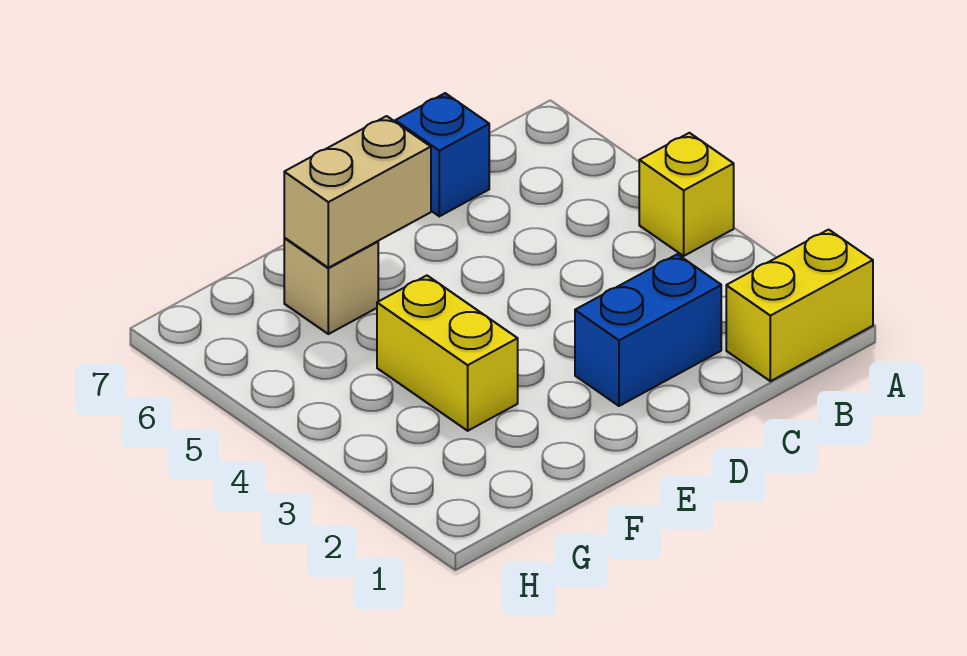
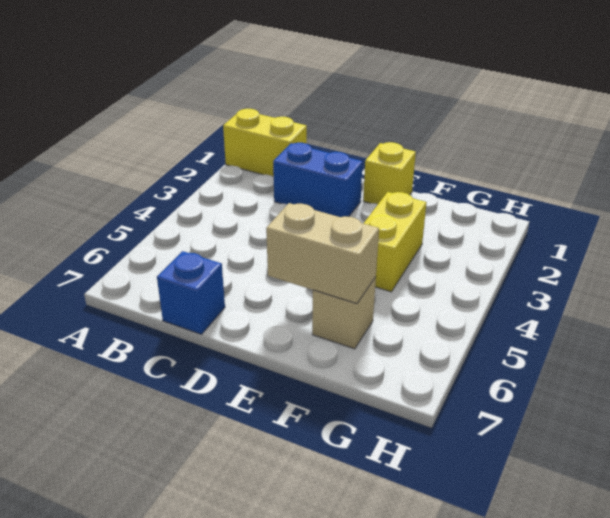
yellow brick A4 level 1 -> yellow brick E1 level 1

